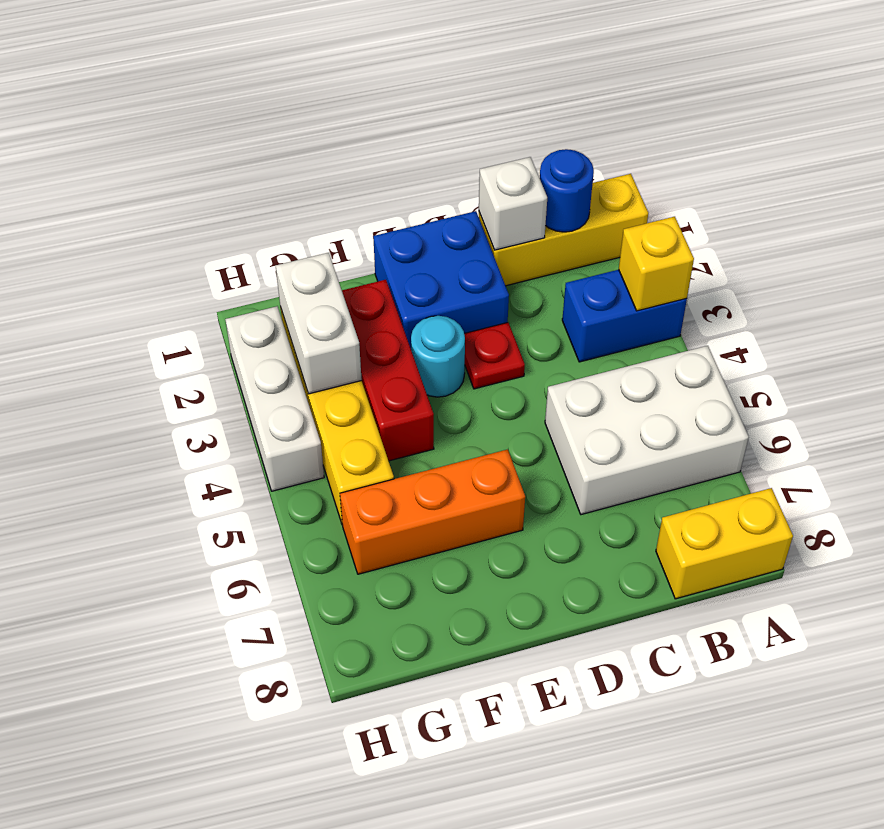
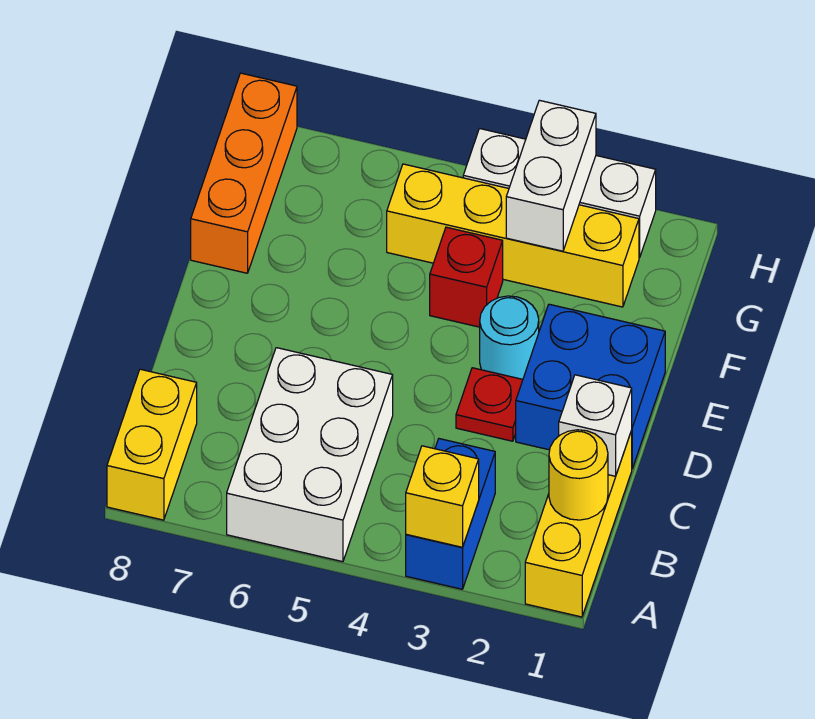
blue round brick B1 level 2 -> yellow round brick B1 level 2
orange brick E6:G6 level 1 -> orange brick F8:H8 level 1
red brick F2:F4 level 1 -> red brick F4 level 1
white brick G2:G3 level 2 -> white brick G3:H3 level 2

